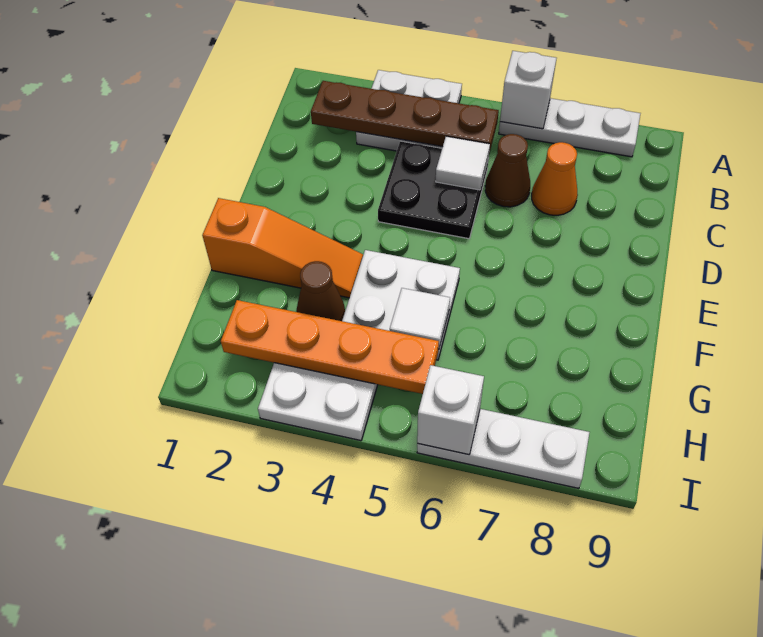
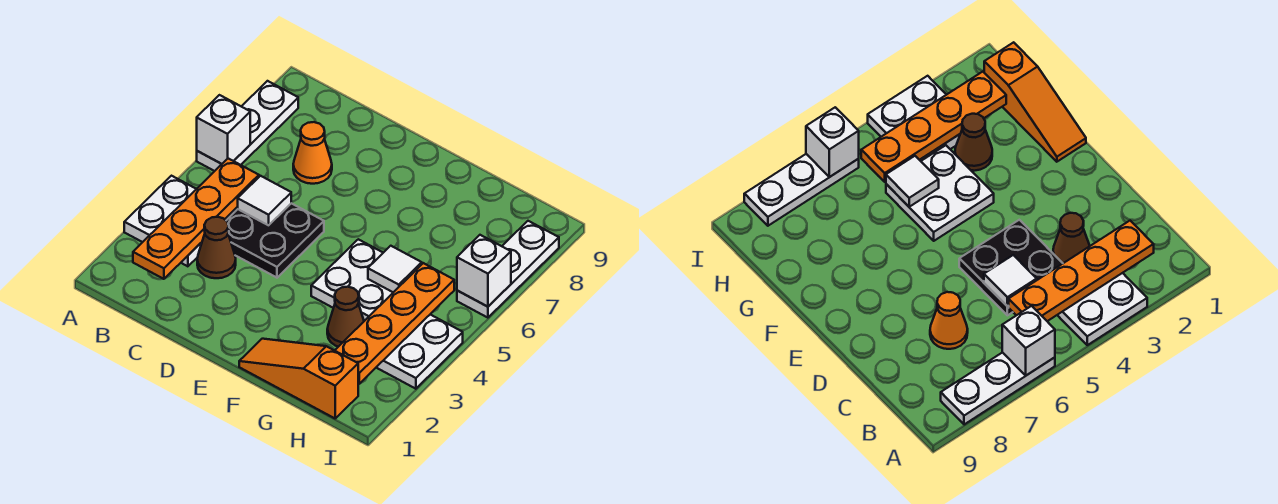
brown plate B2:B5 level 2 -> orange plate B2:B5 level 2
brown cone C6 level 1 -> brown cone C3 level 1
orange slope F1:F3 level 1 top 1 -> orange slope F1:H1 level 1 top H

